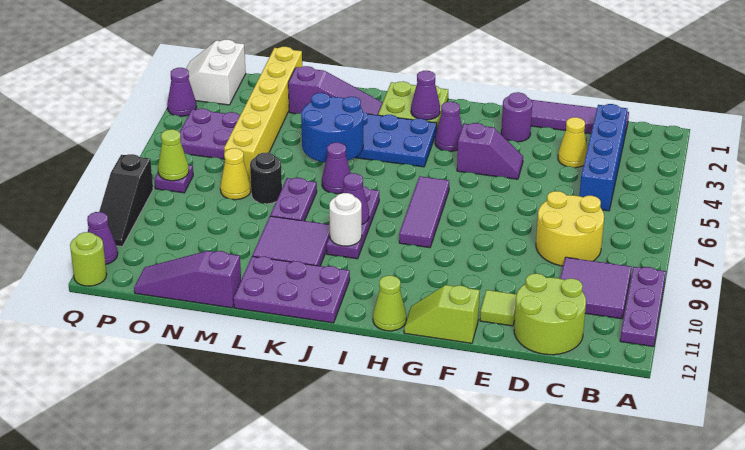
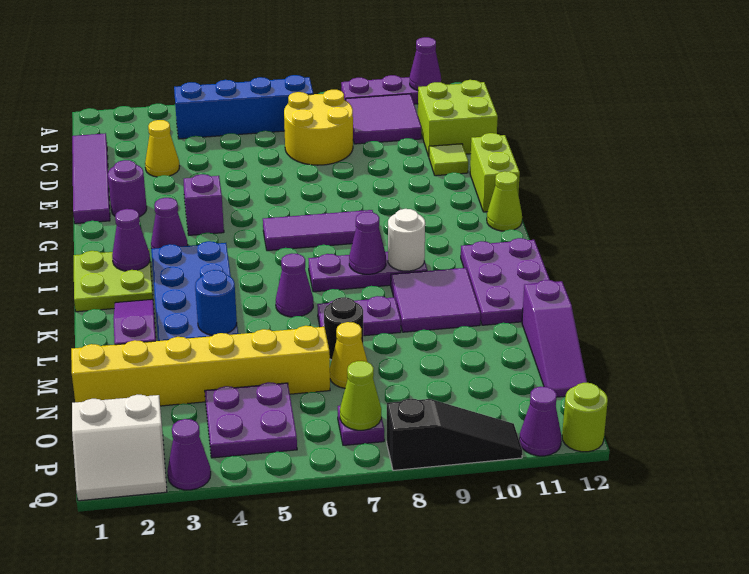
none -> purple cone A11 level 2
blue brick C2:C5 level 1 -> blue brick B4:B7 level 1
lime round brick C11:D12 level 1 -> lime brick C11:D12 level 1
lime slope F12:G12 level 1 top F -> lime brick F12:G12 level 1
blue round brick K4:L5 level 2 -> blue round brick L4 level 2

